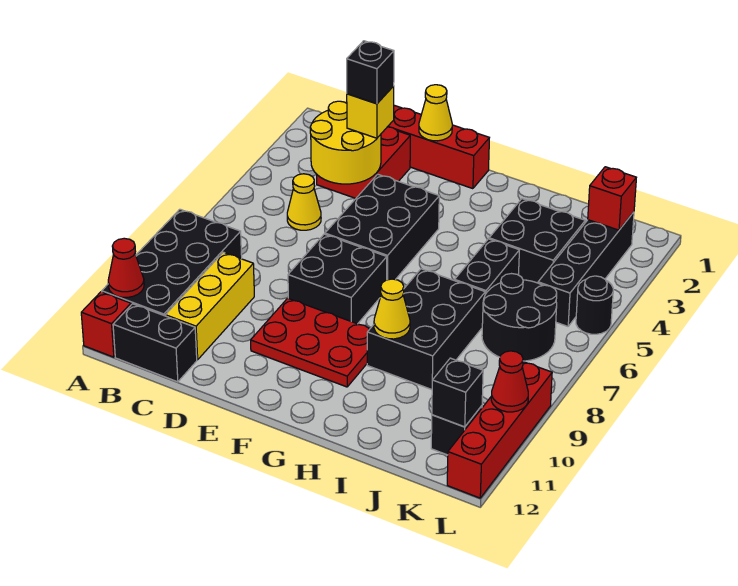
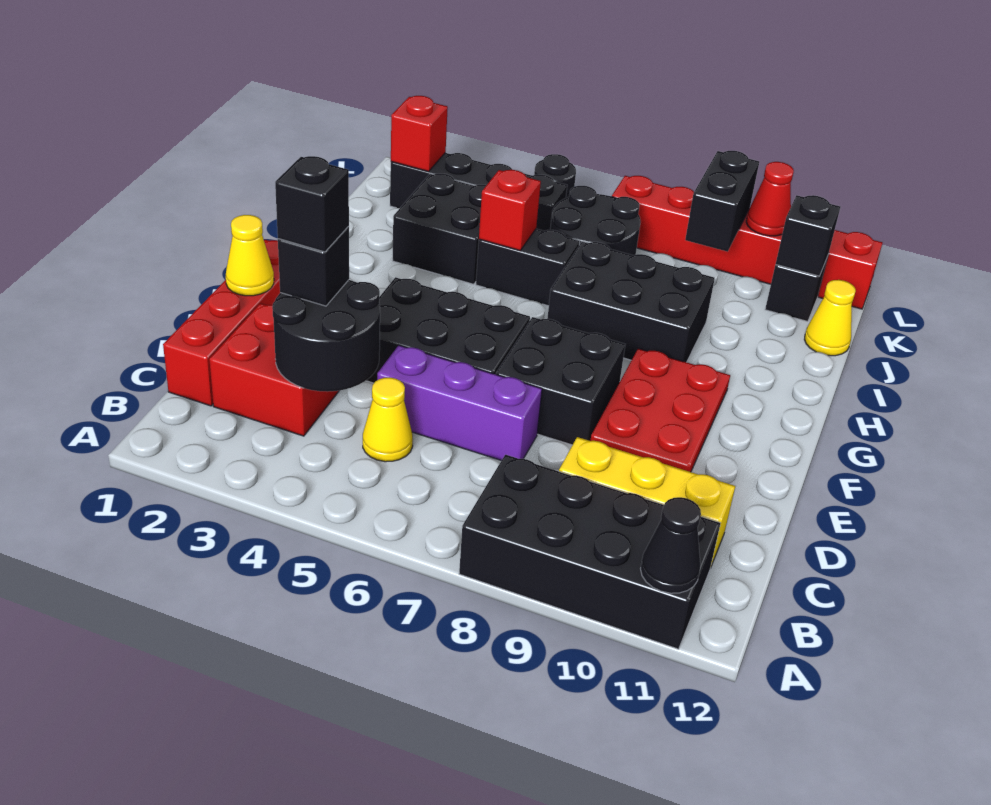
red cone A11 level 2 -> black cone A11 level 2
red brick A12 level 1 -> red brick I5 level 2
black brick B12:C12 level 1 -> black brick K9:L9 level 2
yellow round brick C3:D4 level 2 -> black round brick C3:D4 level 2
yellow brick D3 level 3 -> black brick D3 level 3
none -> purple brick D5:D7 level 1
yellow cone H9 level 2 -> yellow cone J12 level 1
red brick L9:L12 level 1 -> red brick L7:L12 level 1

